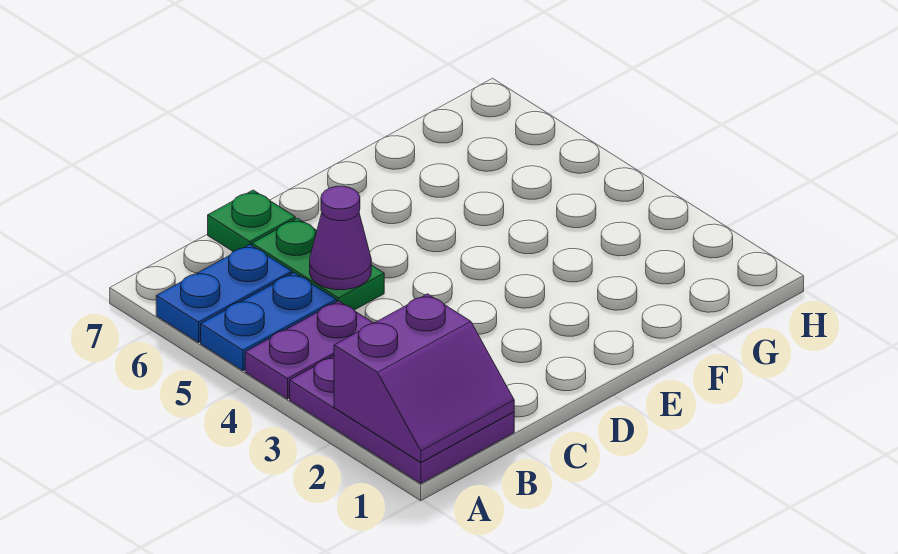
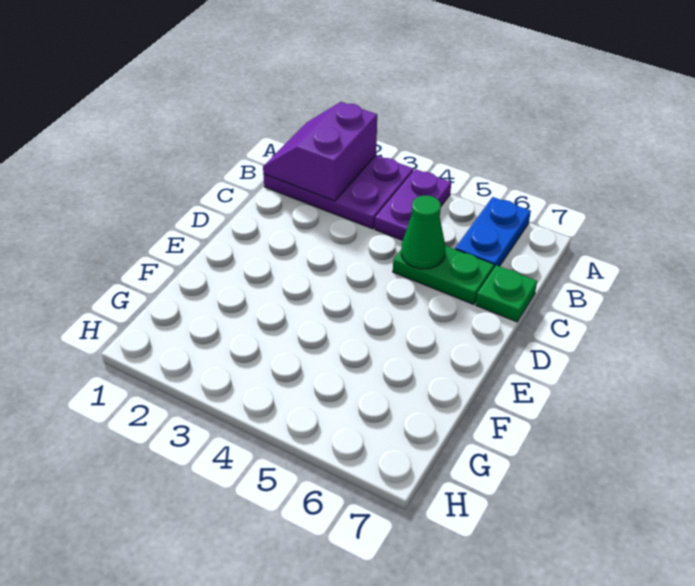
blue plate A5:B5 level 1 -> none
purple cone C5 level 2 -> green cone C5 level 2

